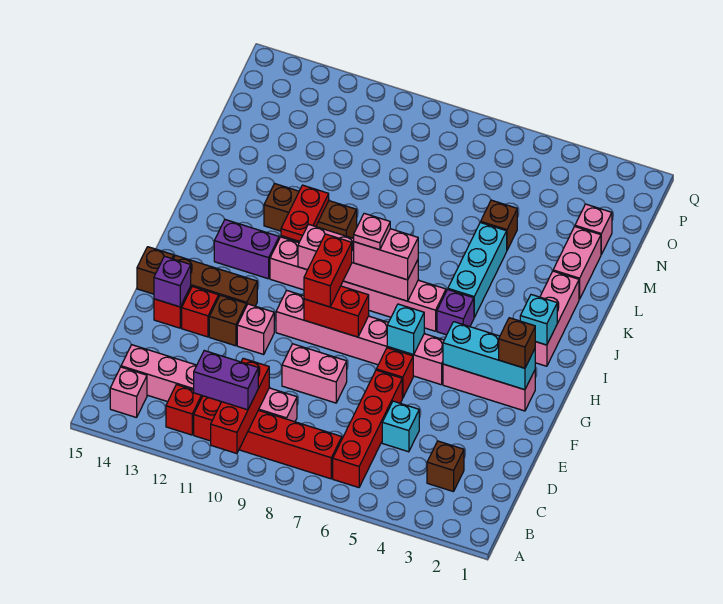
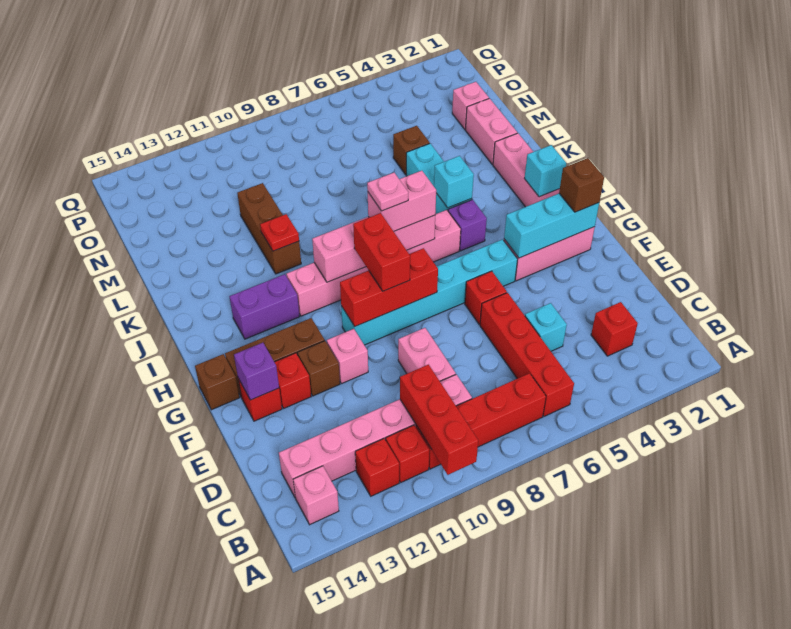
purple brick B10:B11 level 3 -> none
brown brick C3 level 1 -> red brick C3 level 1
pink brick E8:E9 level 1 -> pink brick D9:E9 level 1
pink brick G5:G10 level 1 -> cyan brick G5:G10 level 1
cyan brick G6 level 2 -> cyan brick J5 level 2
red brick G8:G9 level 2 -> red brick G8:G10 level 2
red plate J11:K11 level 2 -> red plate K11 level 2
brown brick K10:K12 level 1 -> brown brick K11:M11 level 1

